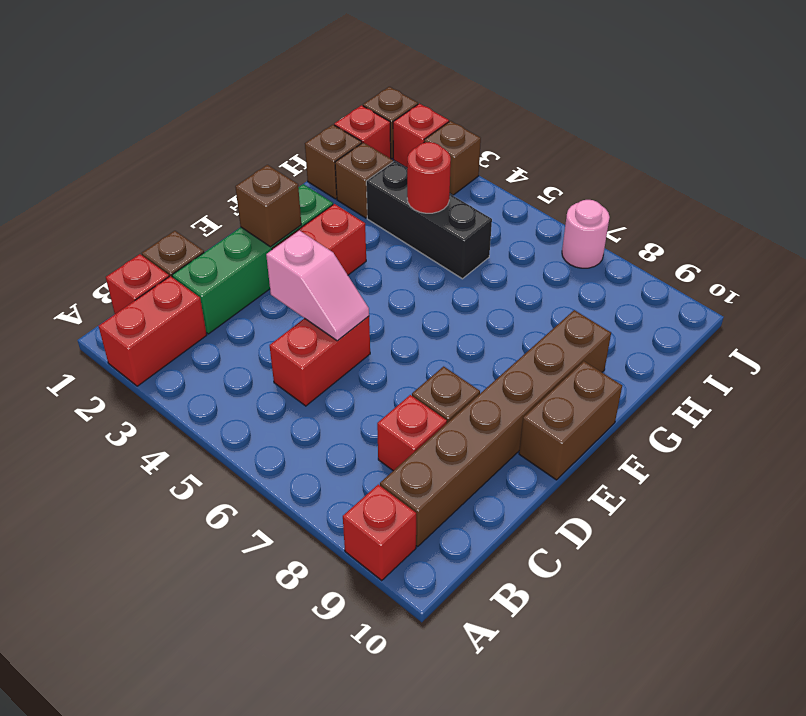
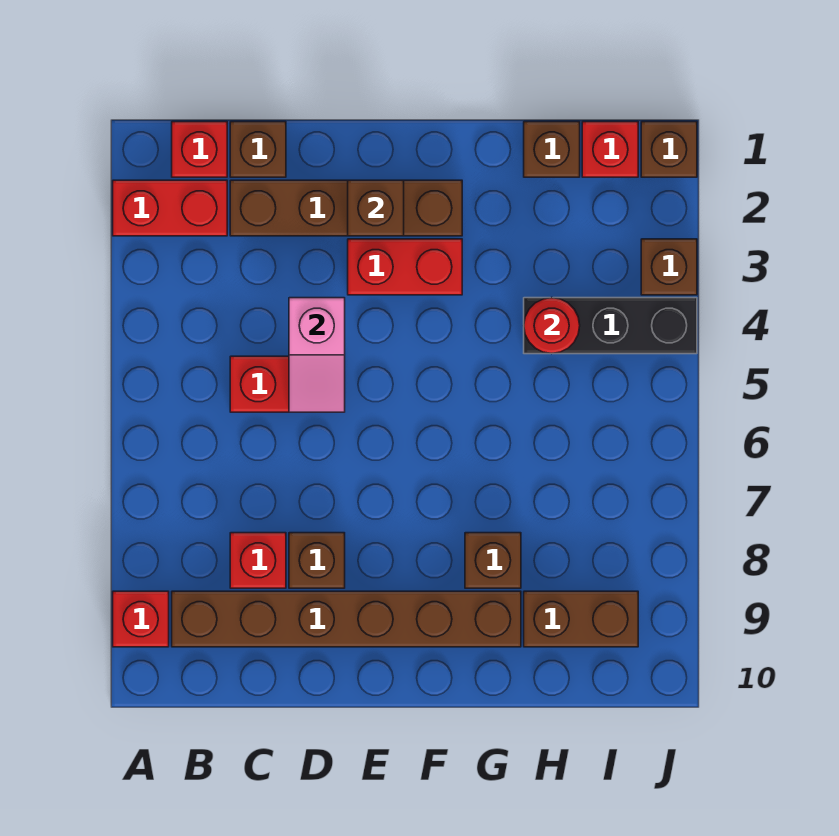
green brick C2:F2 level 1 -> brown brick C2:F2 level 1
brown brick E10:F10 level 1 -> brown brick H9:I9 level 1
brown brick H2 level 1 -> brown brick G8 level 1
black brick H3:H5 level 1 -> black brick H4:J4 level 1
red brick J2 level 1 -> none
pink round brick J7 level 1 -> none

